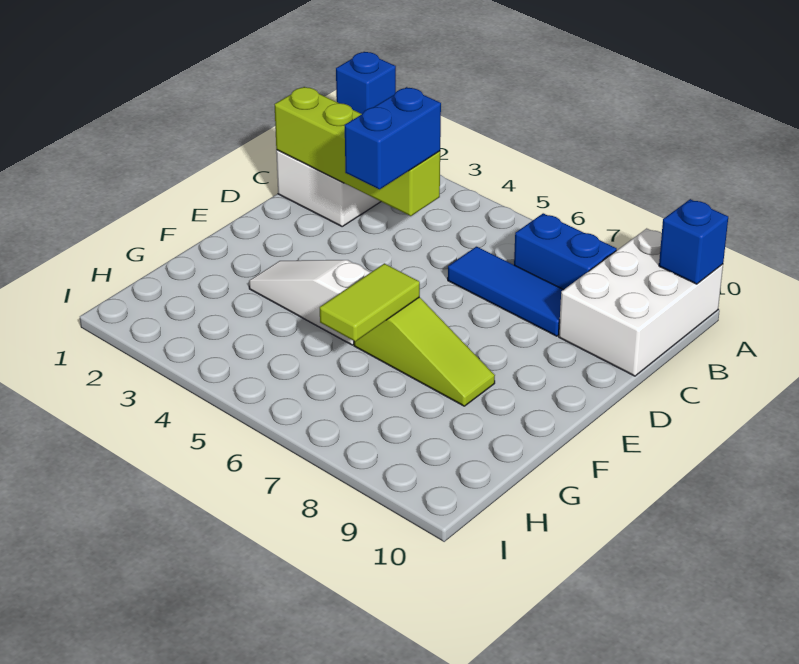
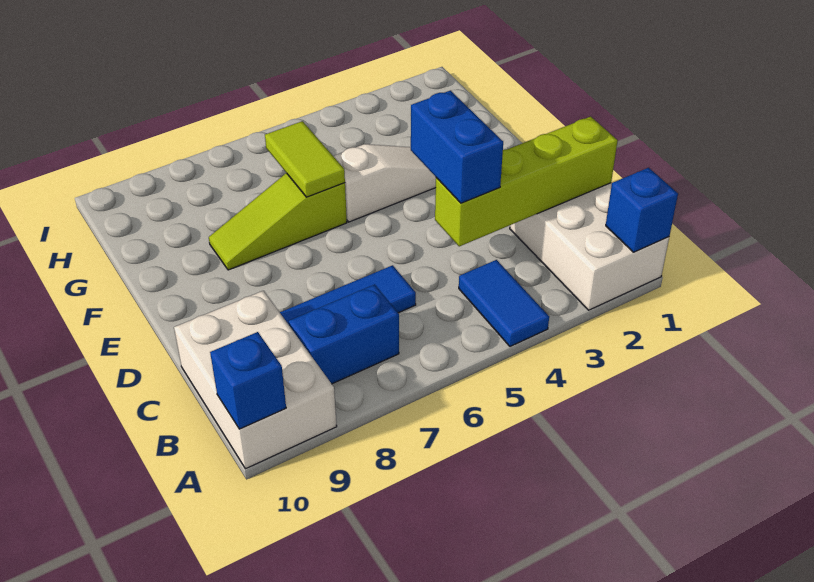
none -> blue tile A4:B4 level 1

